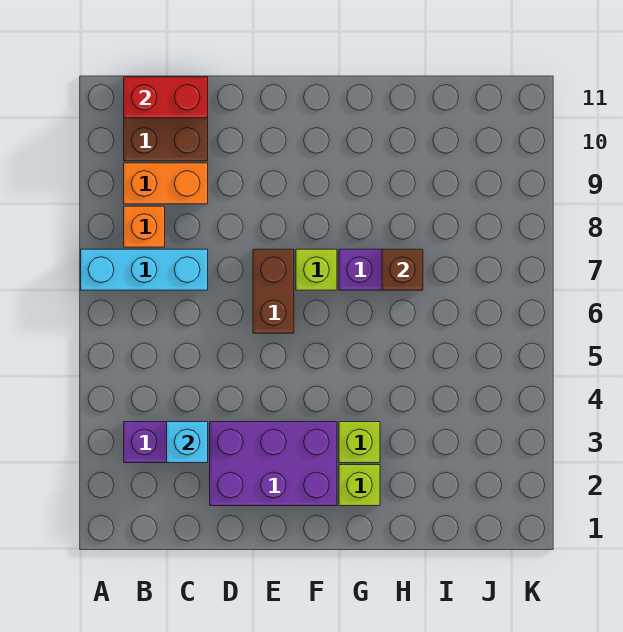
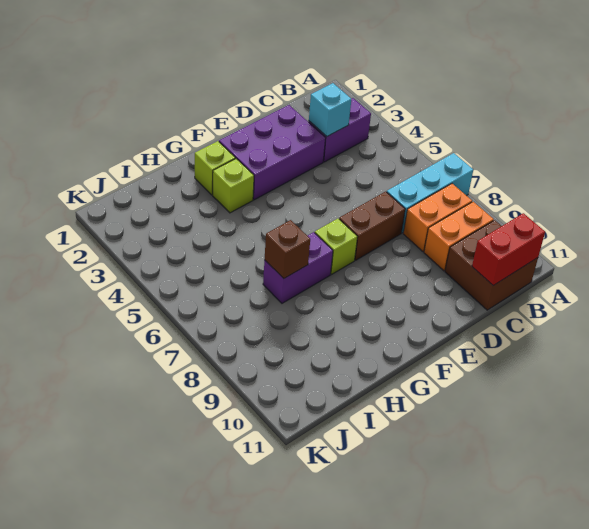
orange brick B8 level 1 -> orange brick B8:C8 level 1
brown brick E6:E7 level 1 -> brown brick D7:E7 level 1

